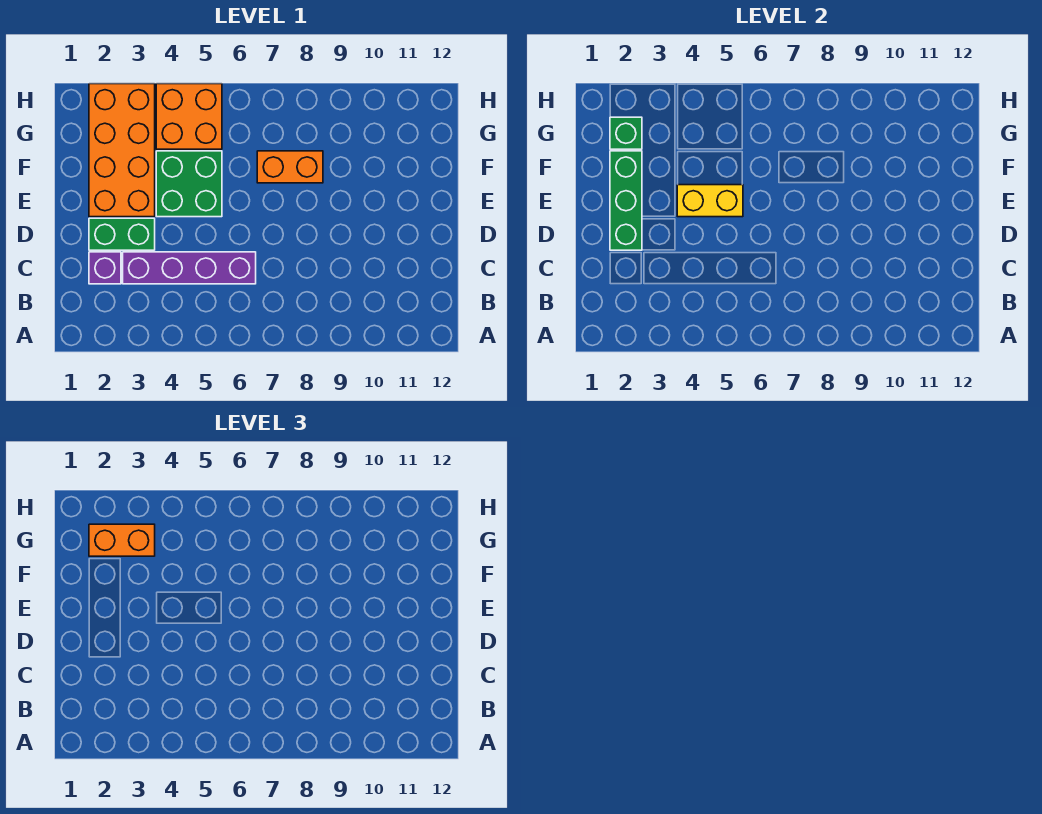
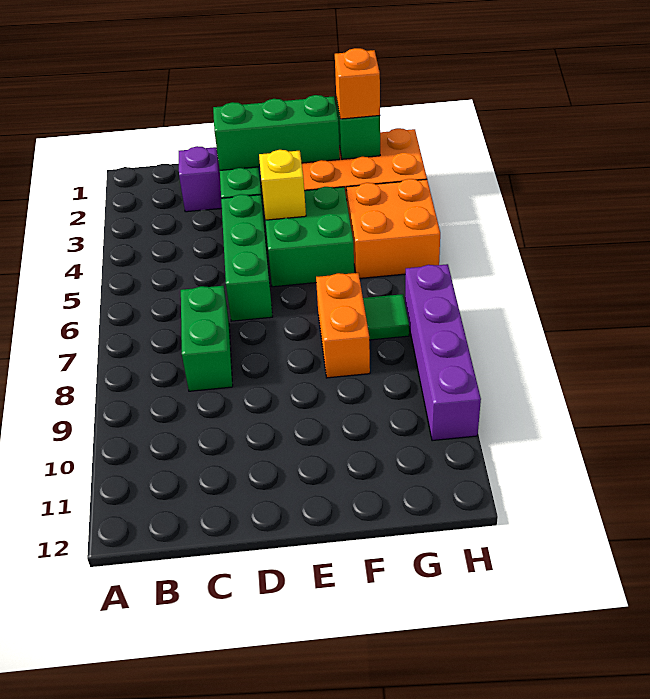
purple brick C3:C6 level 1 -> purple brick H7:H10 level 1
none -> green brick C7:C8 level 1
none -> green brick D4:D6 level 1
yellow brick E4:E5 level 2 -> yellow brick E4 level 2
orange brick G2:G3 level 3 -> orange brick G2 level 3
none -> green tile G7 level 1

